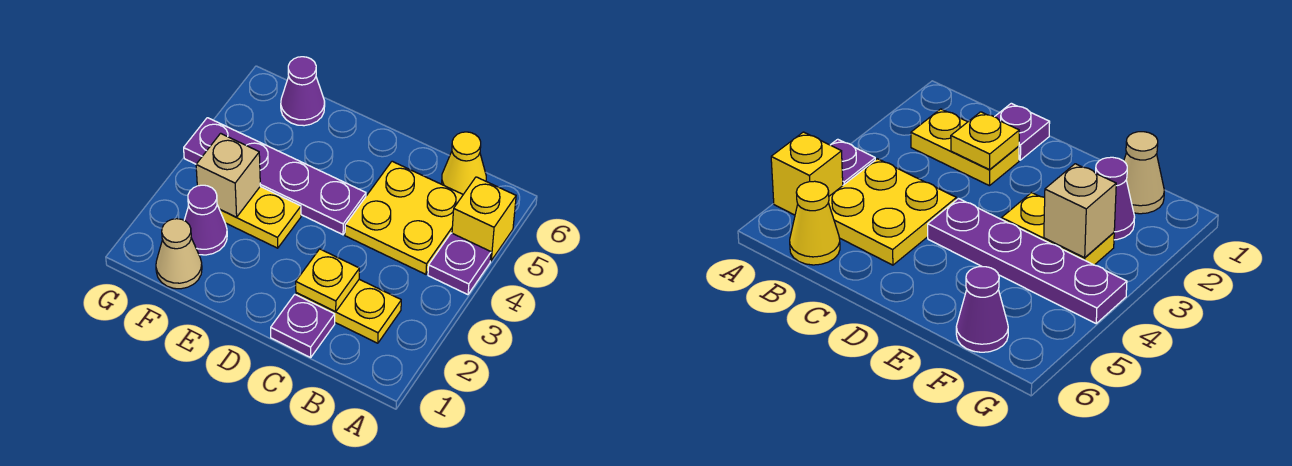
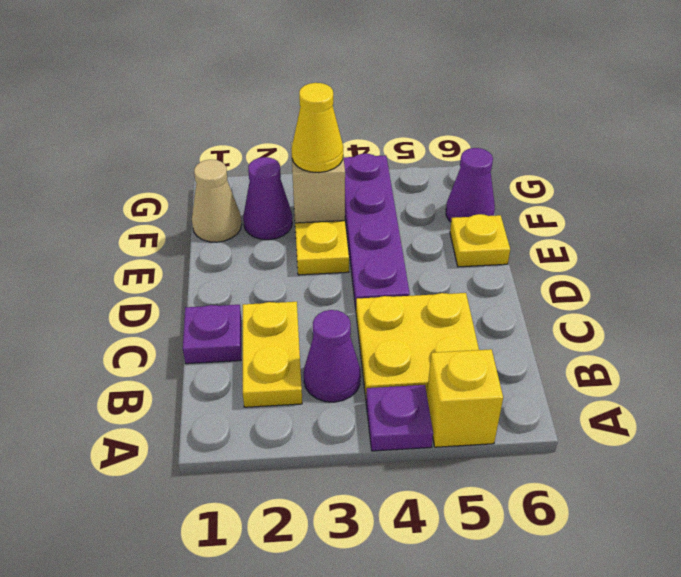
none -> purple cone B3 level 1
yellow cone B6 level 1 -> yellow cone F3 level 3
yellow plate C2 level 2 -> yellow plate E6 level 1

